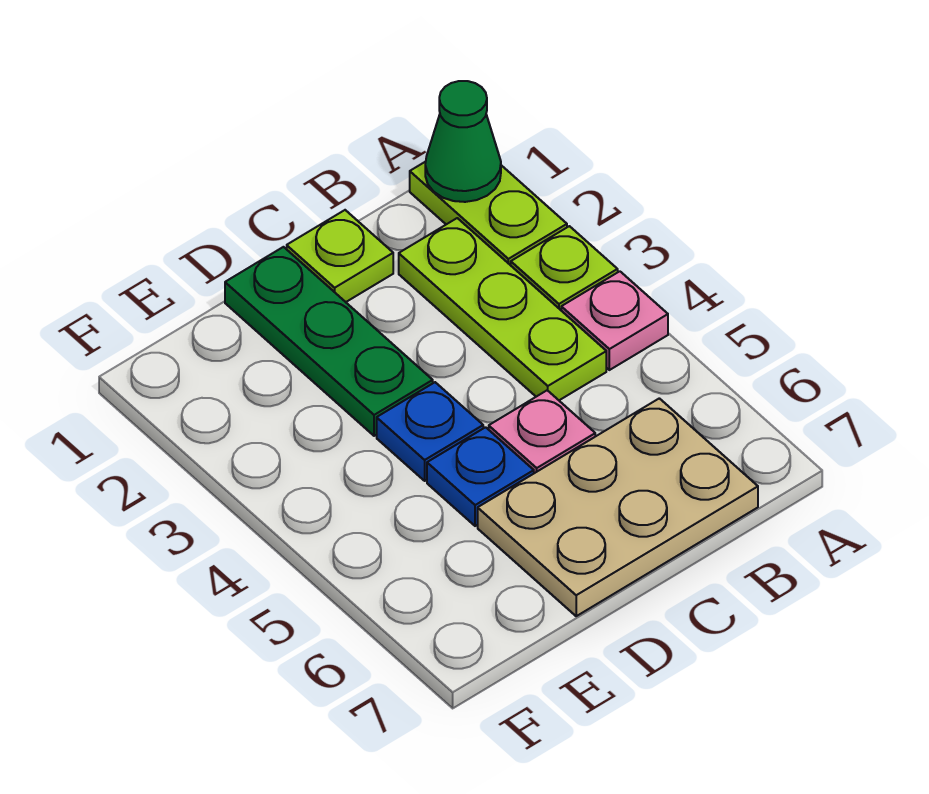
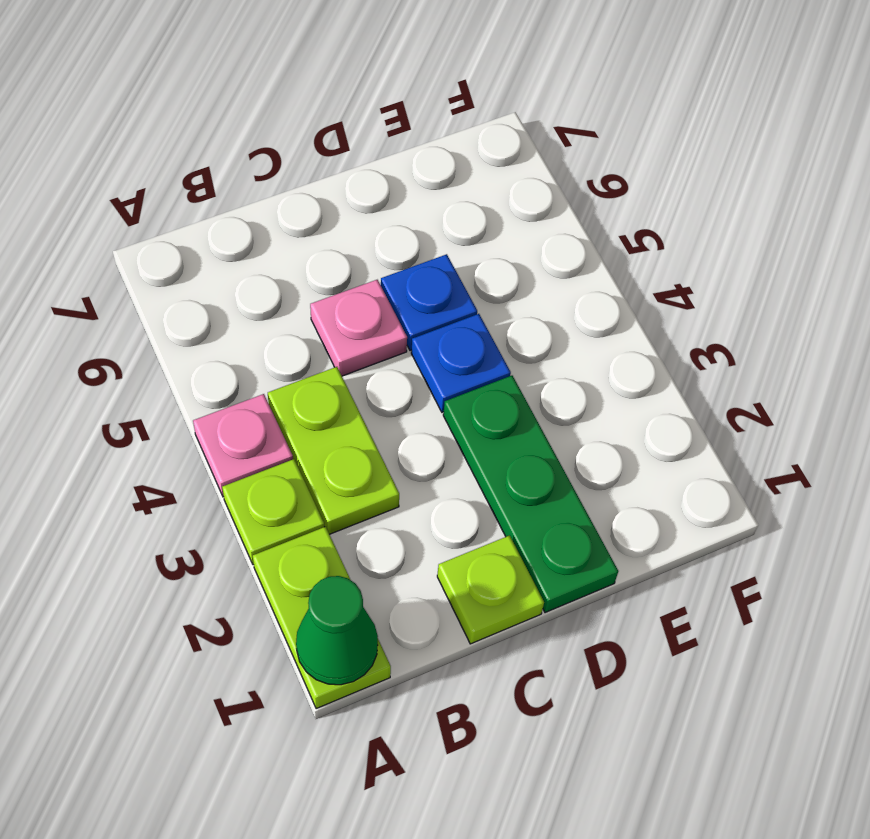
lime plate B2:B4 level 1 -> lime plate B3:B4 level 1
tan plate B6:D7 level 1 -> none

